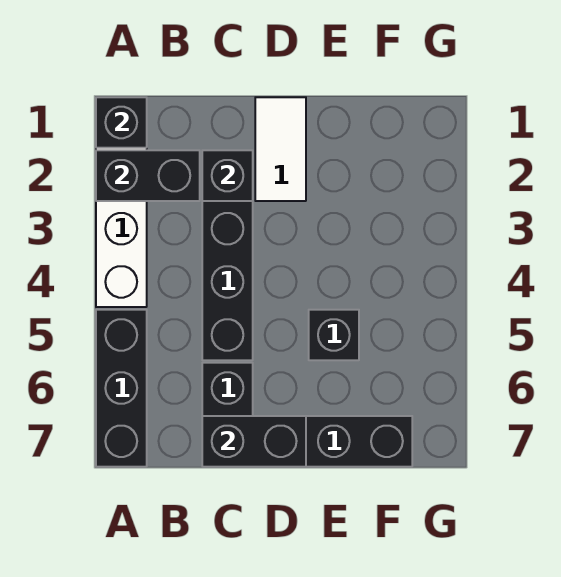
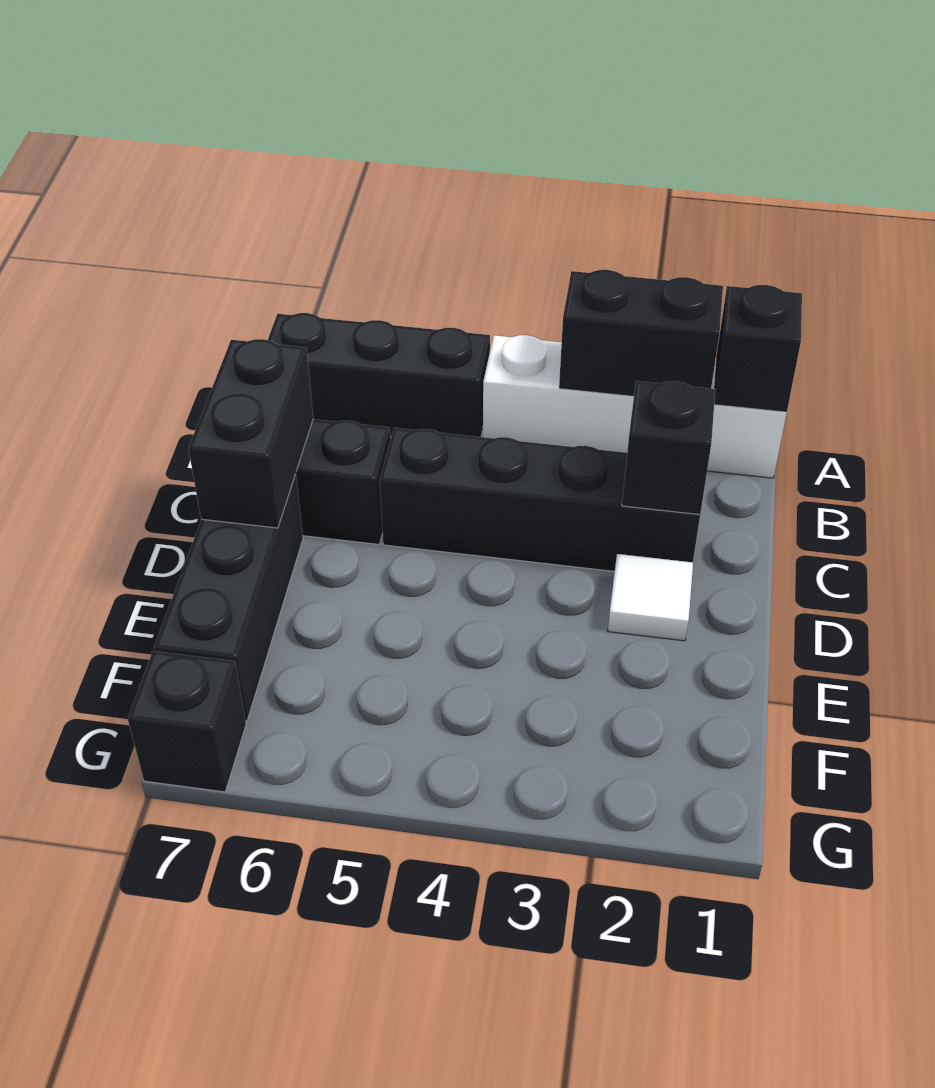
black brick A2:B2 level 2 -> black brick A2:A3 level 2
white tile D1:D2 level 1 -> white tile D2 level 1
black brick E5 level 1 -> black brick G7 level 1

